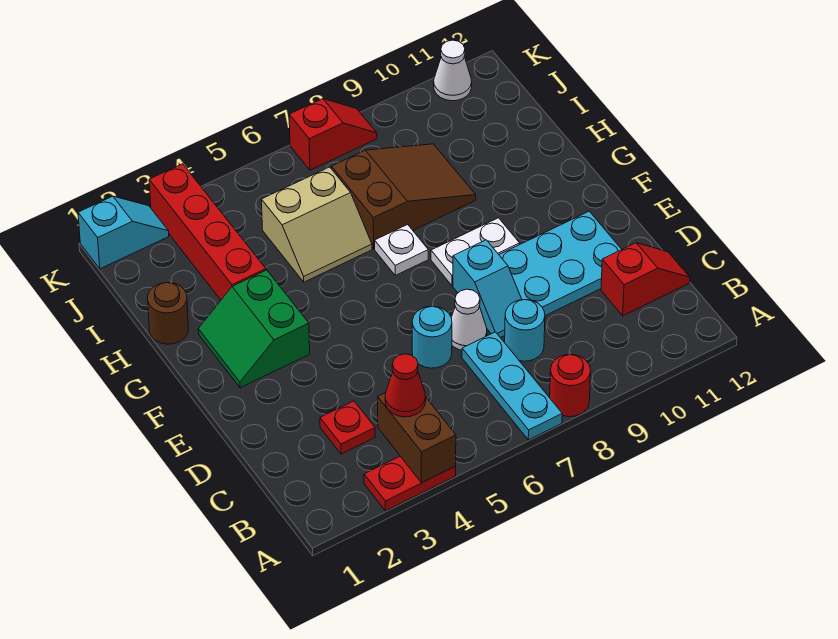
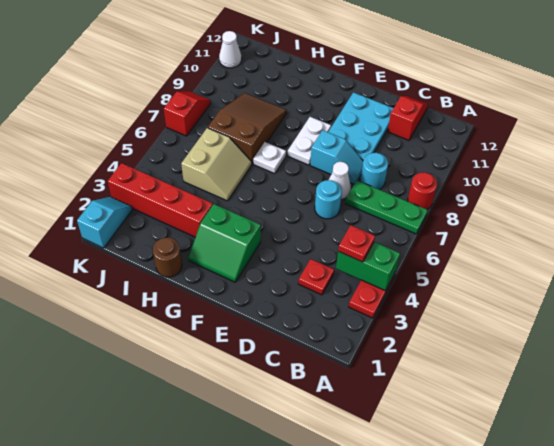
brown brick A4:B4 level 2 -> green brick A4:B4 level 2
cyan plate A7:C7 level 1 -> green plate A7:C7 level 1
red cone B4 level 3 -> red plate B4 level 3

